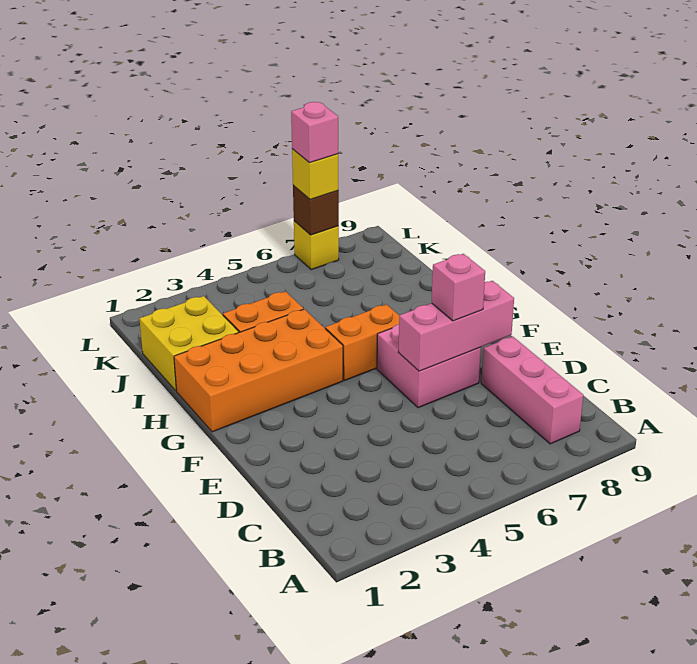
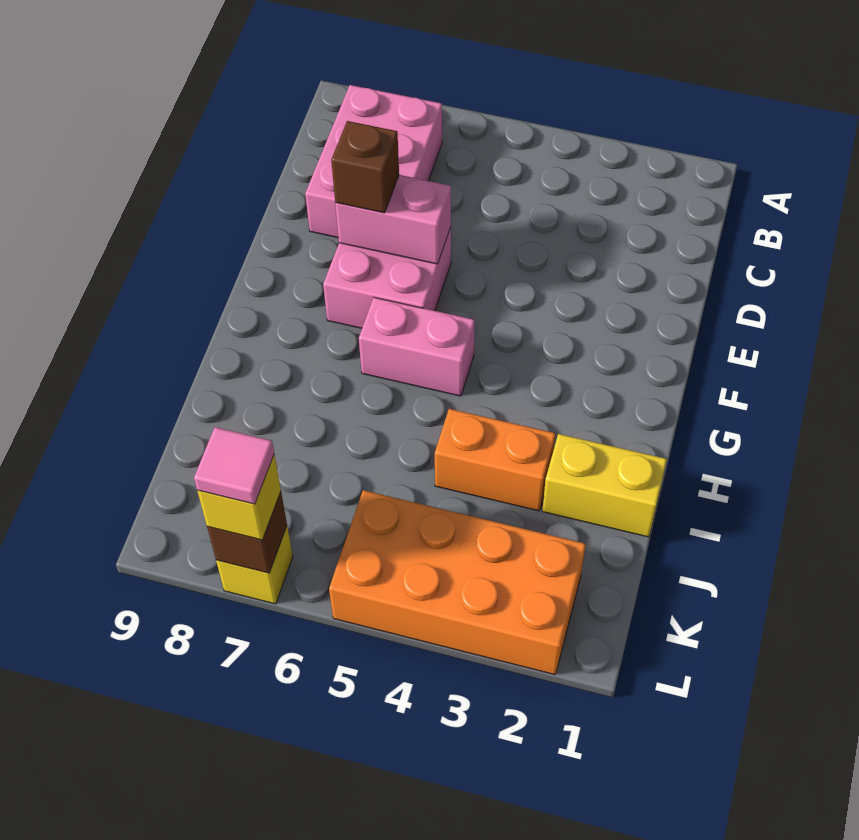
pink brick B8:D8 level 1 -> pink brick B7:D8 level 1
pink brick E6:E8 level 2 -> pink brick E6:E7 level 2
pink brick E7 level 3 -> brown brick E7 level 3
orange brick G1:H4 level 1 -> orange brick K2:L5 level 1
orange brick G5:G6 level 1 -> pink brick G5:G6 level 1
yellow brick I1:J2 level 1 -> yellow brick I1:I2 level 1
pink brick L7 level 4 -> pink tile L7 level 4

